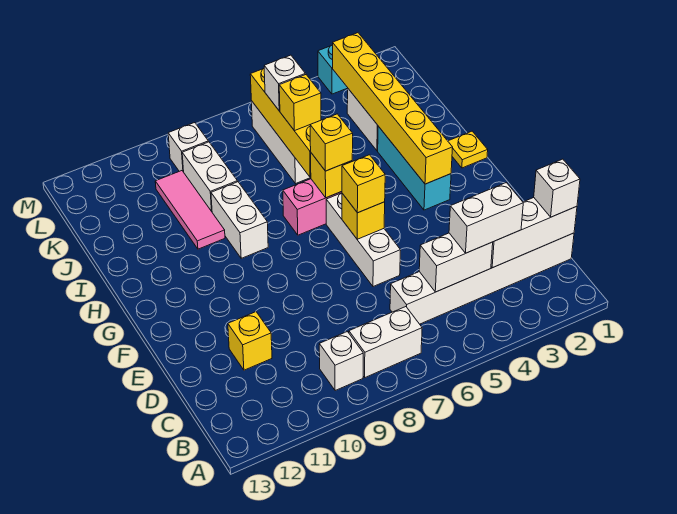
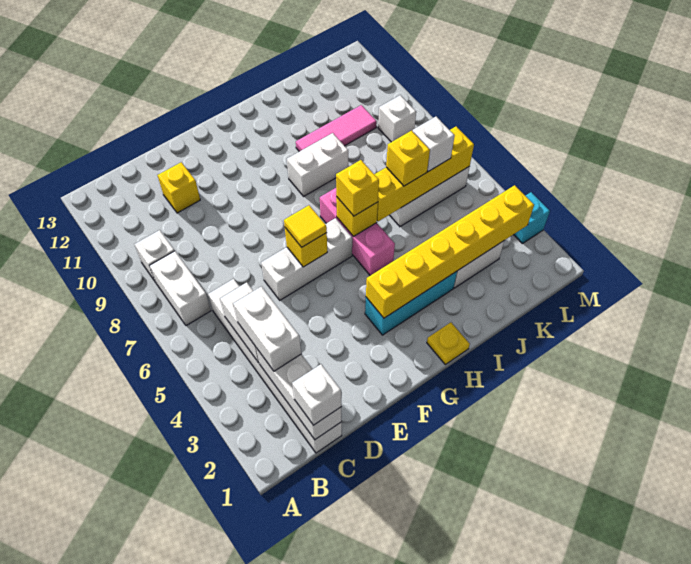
yellow brick F6 level 3 -> yellow tile F6 level 3
white brick J9:K9 level 1 -> none

